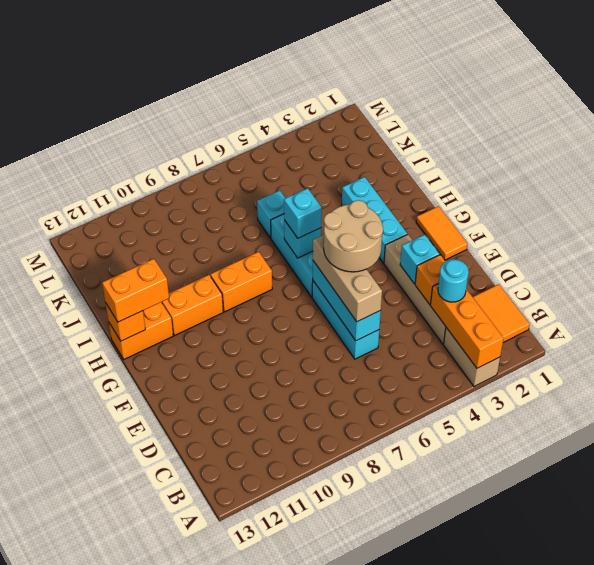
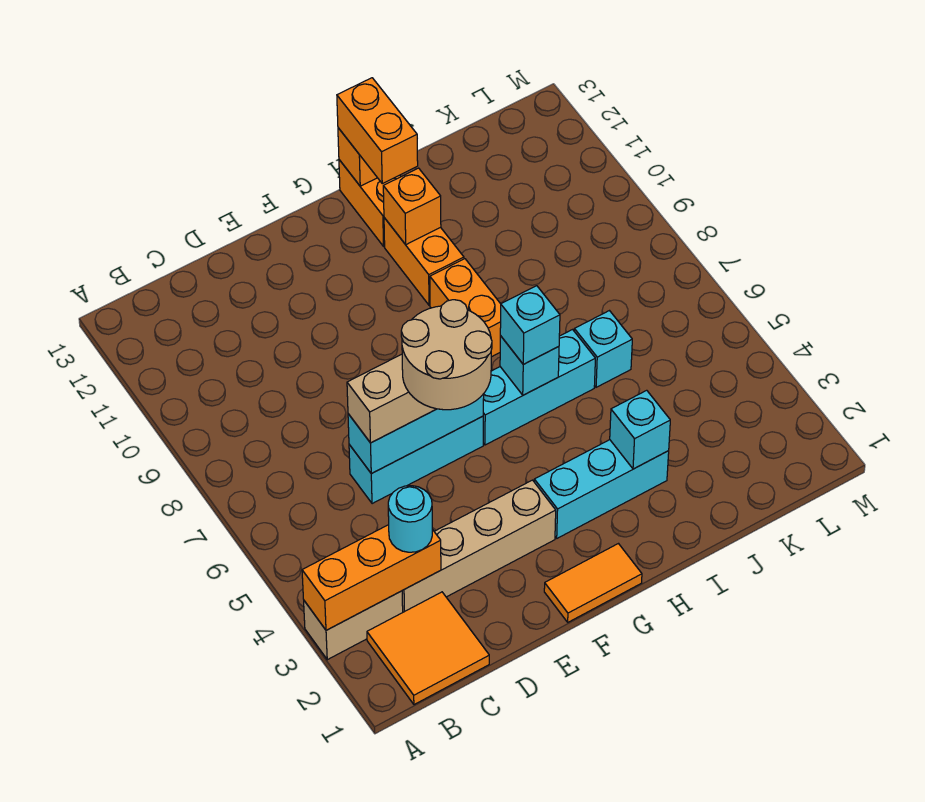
orange brick D3 level 2 -> orange brick H11 level 2
cyan brick E3 level 2 -> cyan brick I3 level 2

